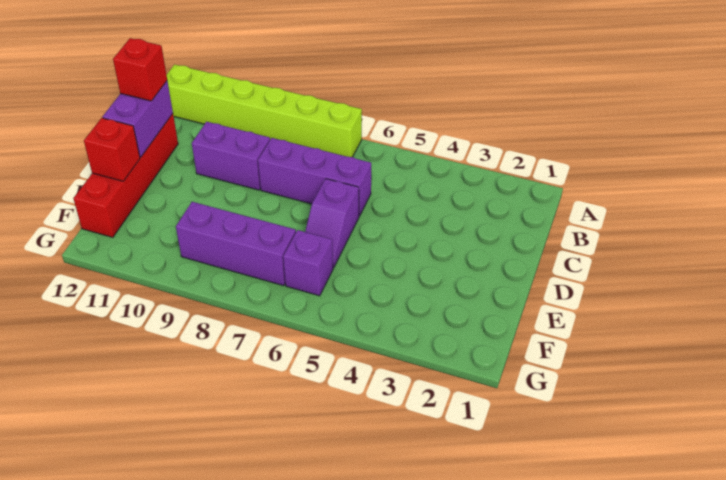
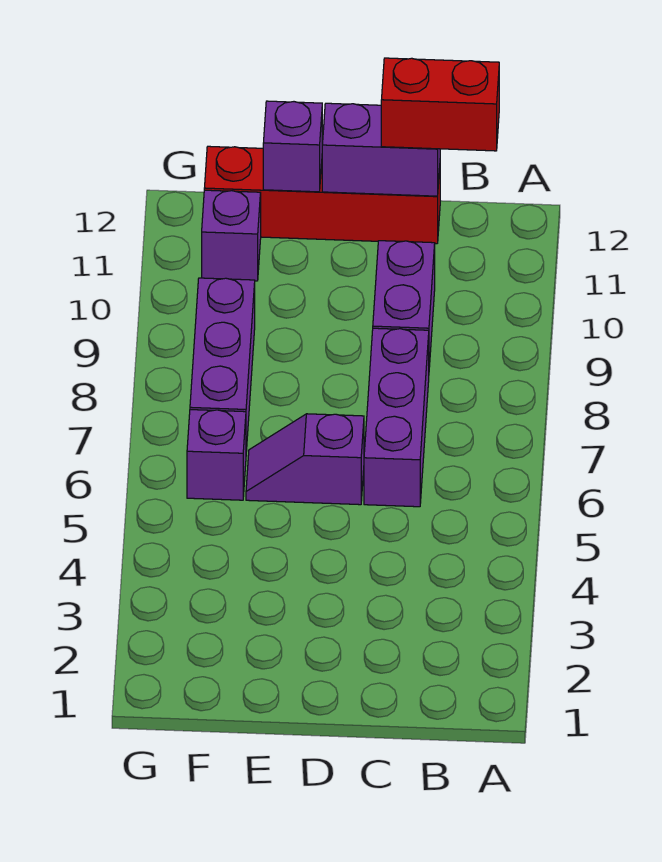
lime brick A7:A12 level 1 -> none
red brick C12 level 3 -> red brick B12:C12 level 3
red brick E12 level 2 -> purple brick E12 level 2
none -> purple brick F11 level 1

